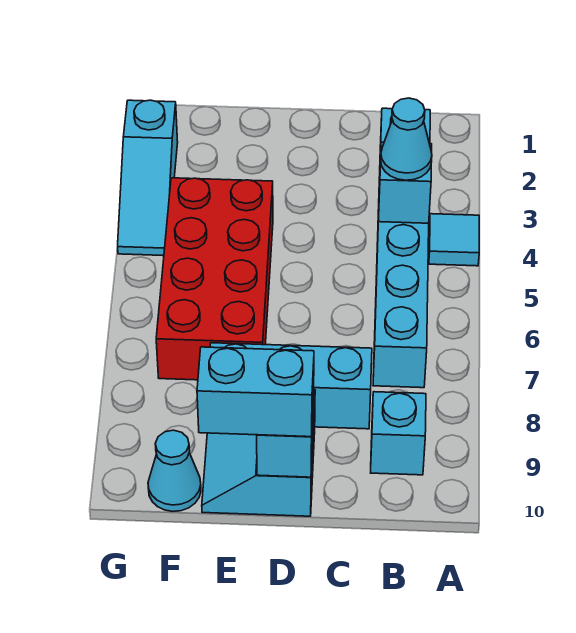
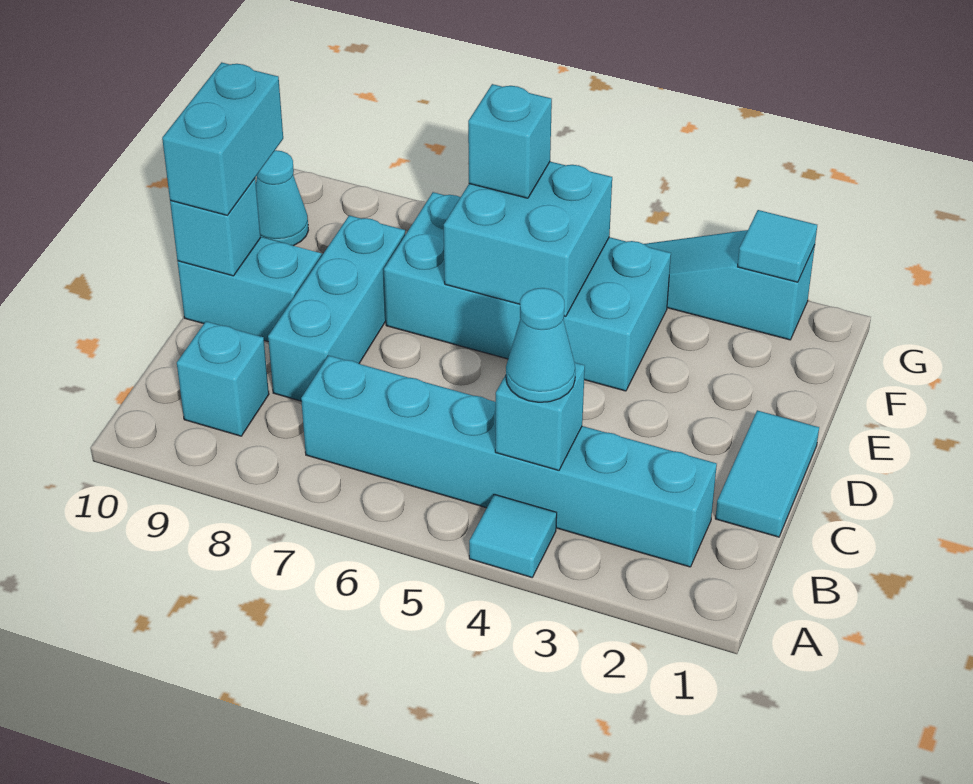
none -> cyan tile C1:D1 level 1
red brick E4:F7 level 1 -> cyan brick E4:F7 level 1
none -> cyan brick E5:F6 level 2
none -> cyan brick F6 level 3
none -> cyan tile G2 level 2

